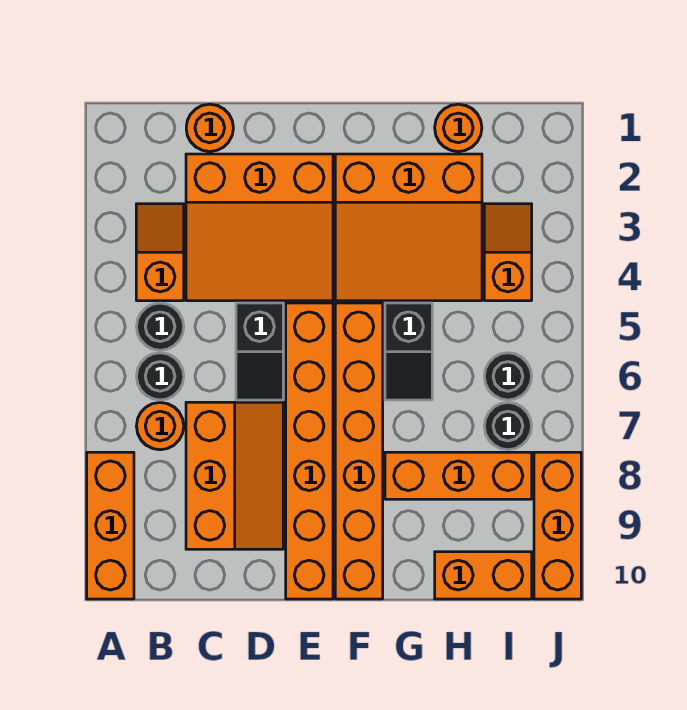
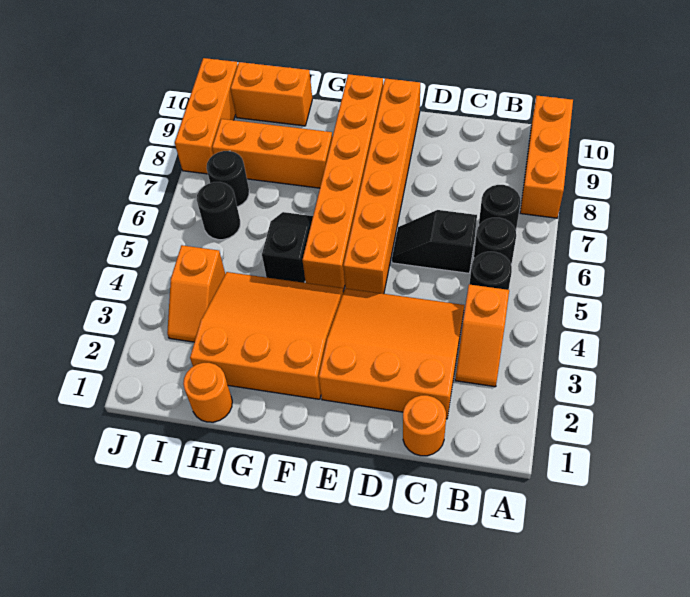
orange round brick B7 level 1 -> black round brick B7 level 1
orange slope C7:D9 level 1 top C -> none
black slope D5:D6 level 1 top 5 -> black slope C6:D6 level 1 top C

